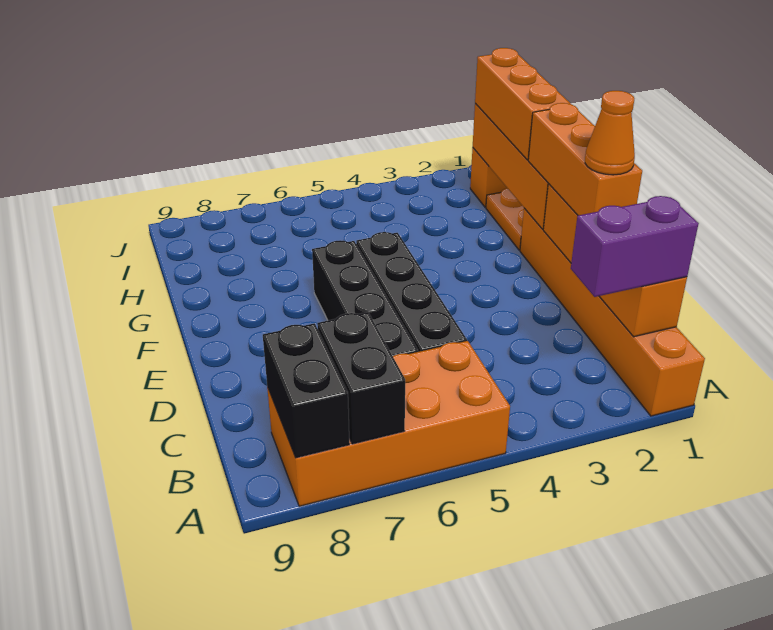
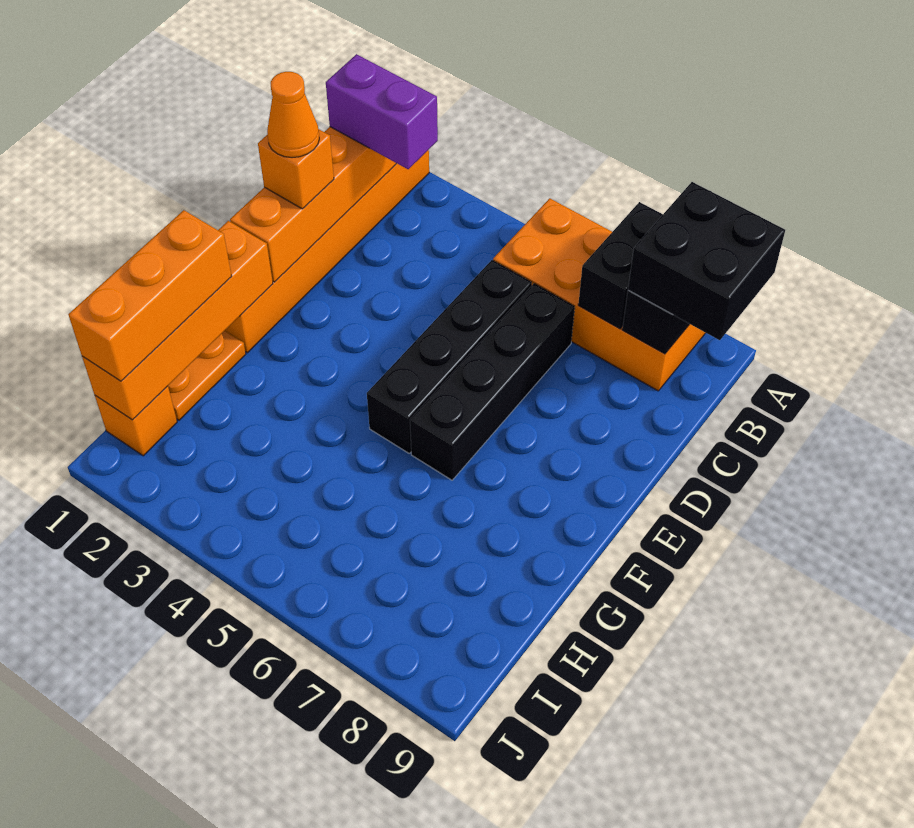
none -> black brick A8:B9 level 3
orange brick D1:F1 level 3 -> orange brick D1 level 3

